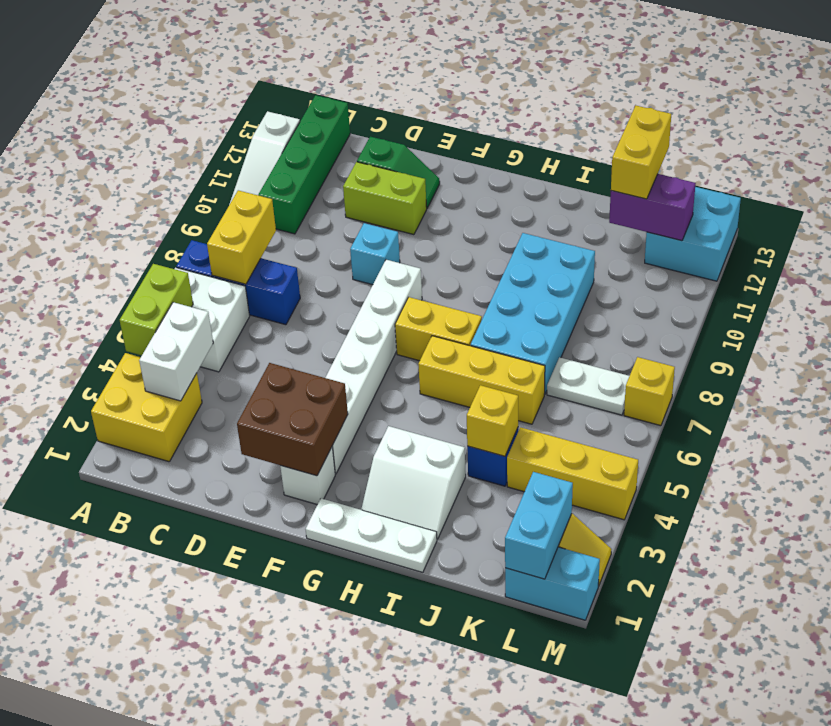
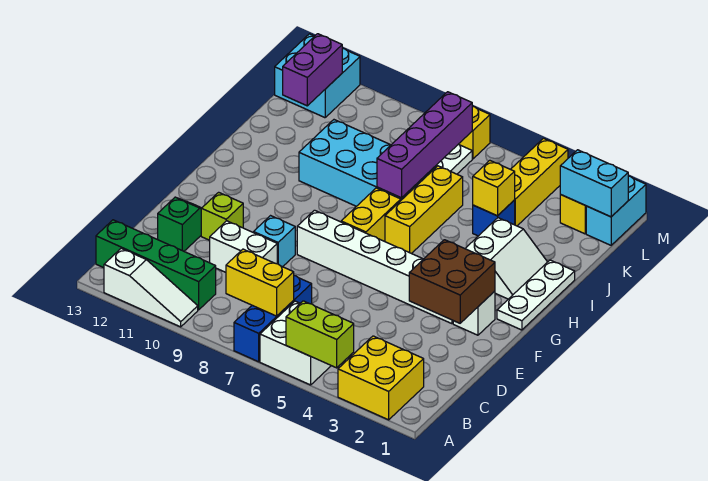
white brick B3:B4 level 2 -> white brick D9:D10 level 1
lime brick D11:E11 level 1 -> lime brick E11 level 1
none -> purple brick I7:L7 level 2
yellow brick K12:K13 level 3 -> none

